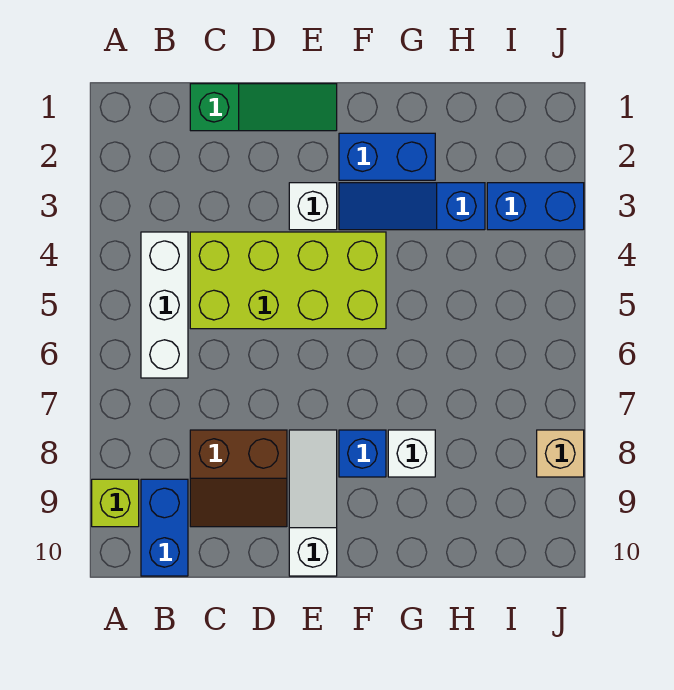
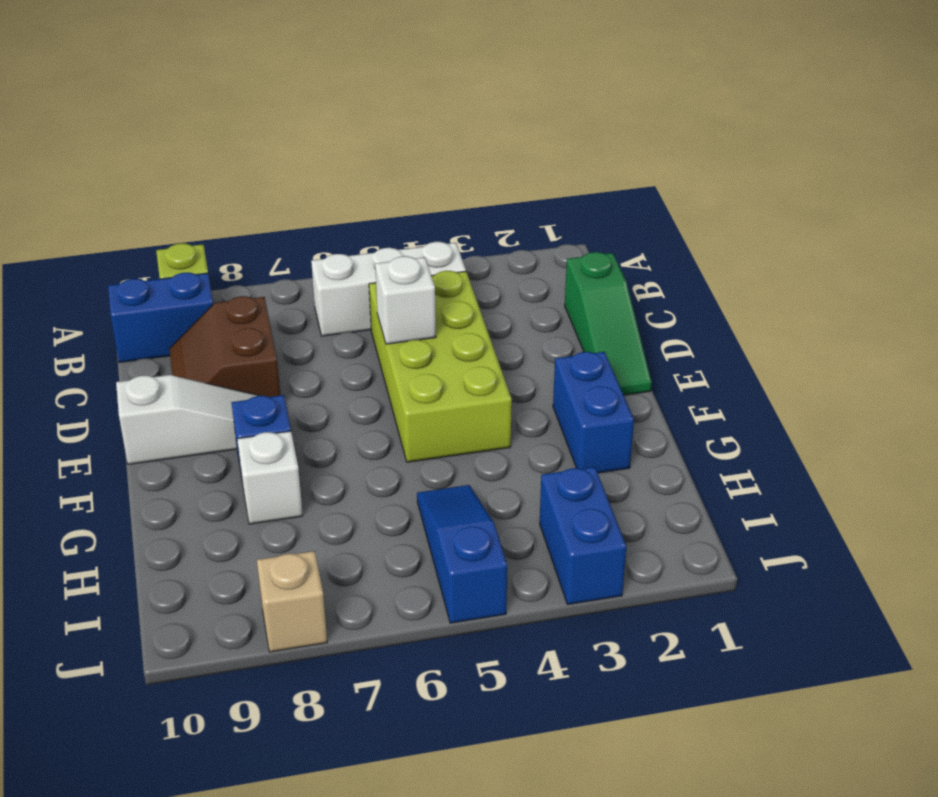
white brick E3 level 1 -> white brick D5 level 2
blue slope F3:H3 level 1 top H -> blue slope H5:J5 level 1 top J

